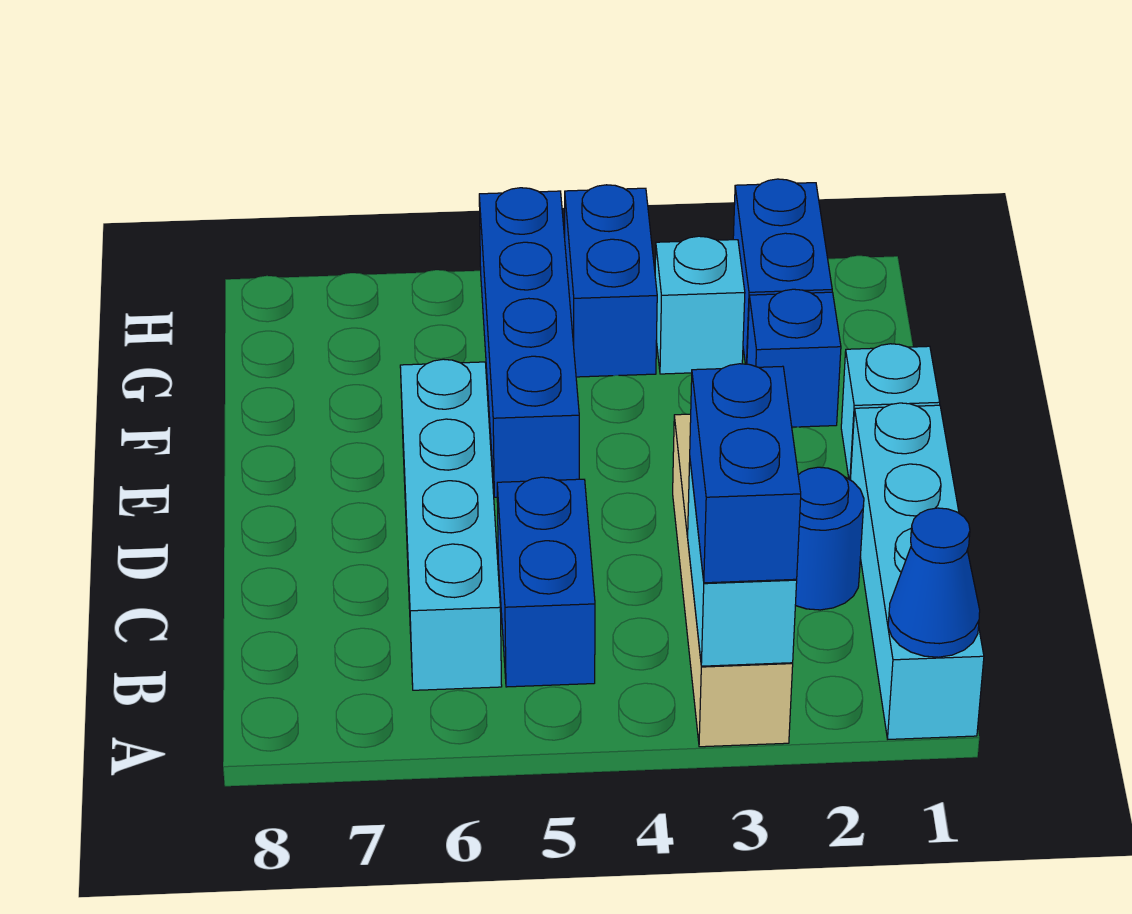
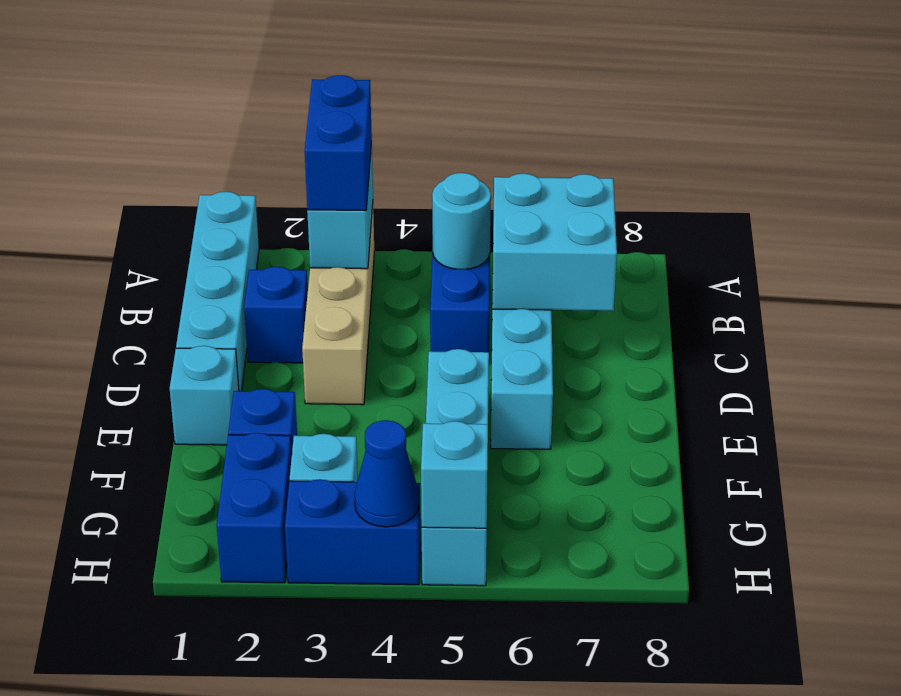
blue cone A1 level 2 -> blue cone H4 level 2
none -> cyan round brick B5 level 2
none -> cyan brick B6:C7 level 2
blue round brick C2 level 1 -> blue brick C2 level 1
blue brick E5:H5 level 1 -> cyan brick E5:H5 level 1
blue brick G4:H4 level 1 -> blue brick H3:H4 level 1
none -> cyan brick H5 level 2

